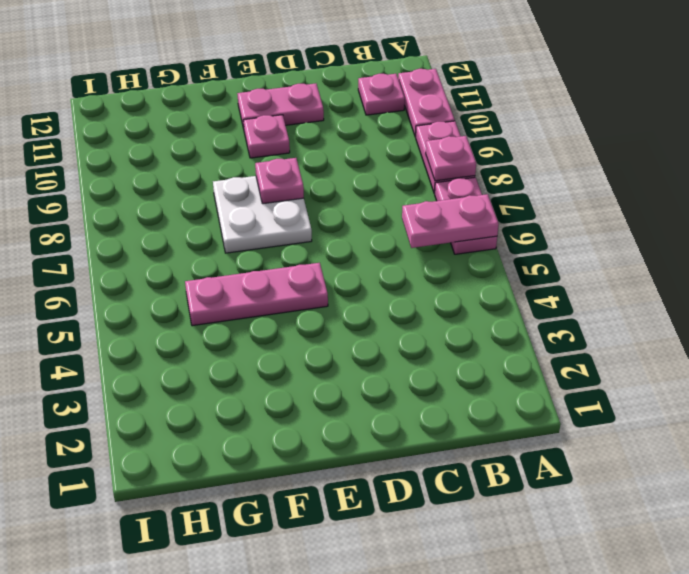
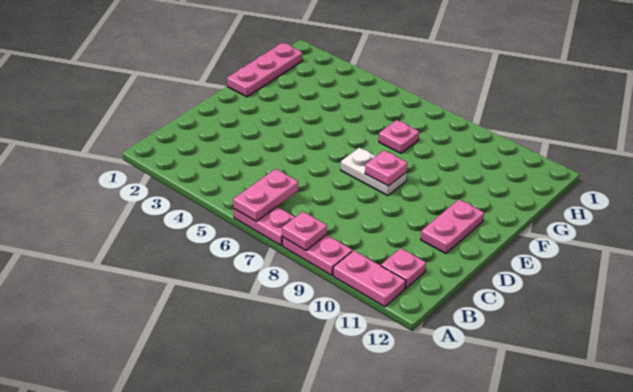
pink plate E5:G5 level 1 -> pink plate F1:H1 level 1
white plate E7:F8 level 1 -> white plate E7:E8 level 1
pink plate E10 level 1 -> pink plate G7 level 1

